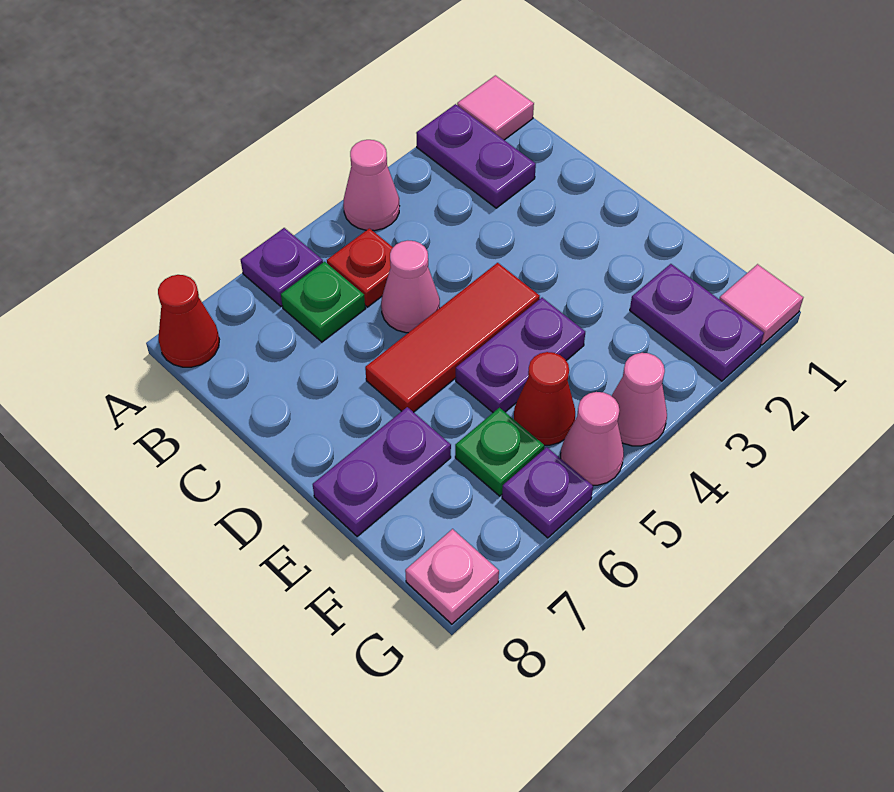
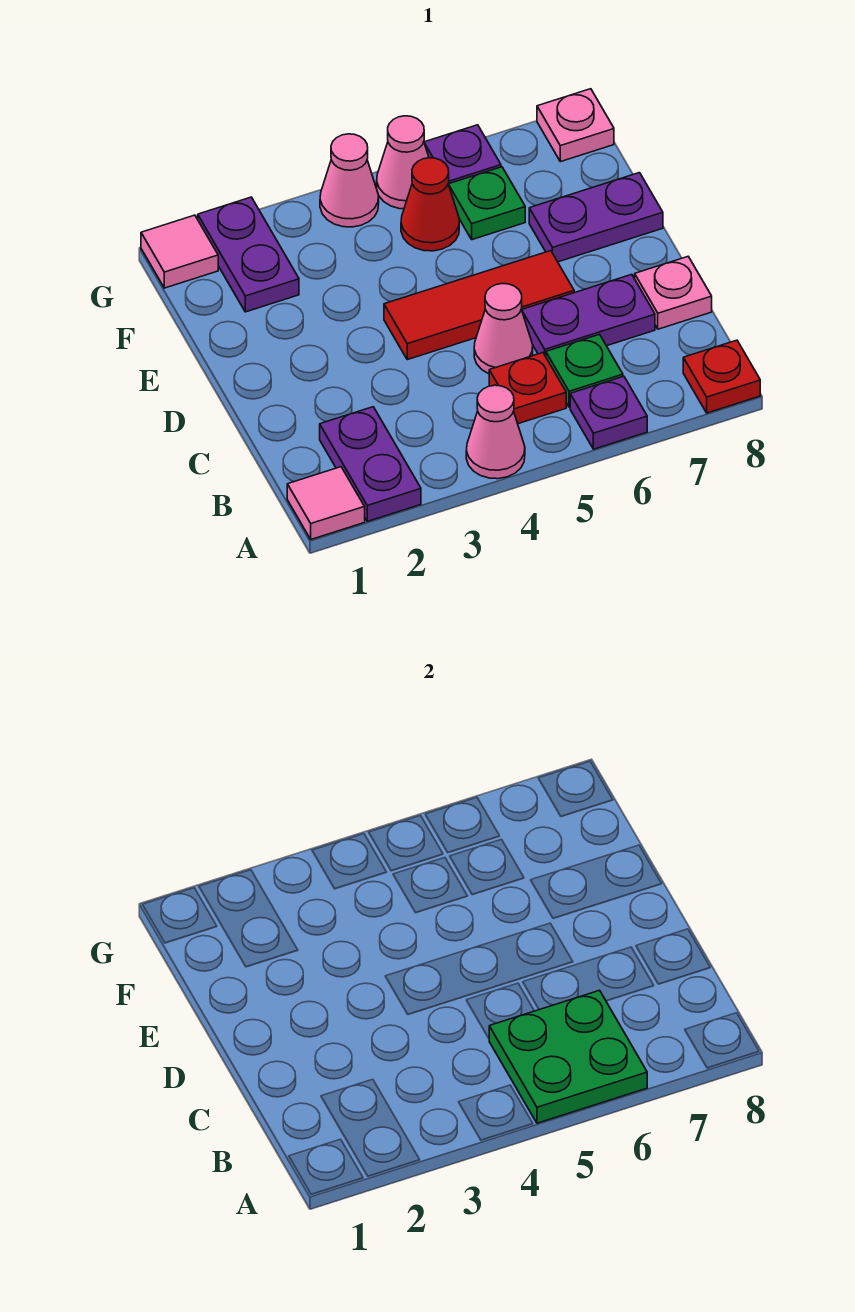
none -> green plate A5:B6 level 2
red cone A8 level 1 -> red plate A8 level 1
none -> pink plate C8 level 1
purple plate E4:E5 level 1 -> purple plate C6:C7 level 1

